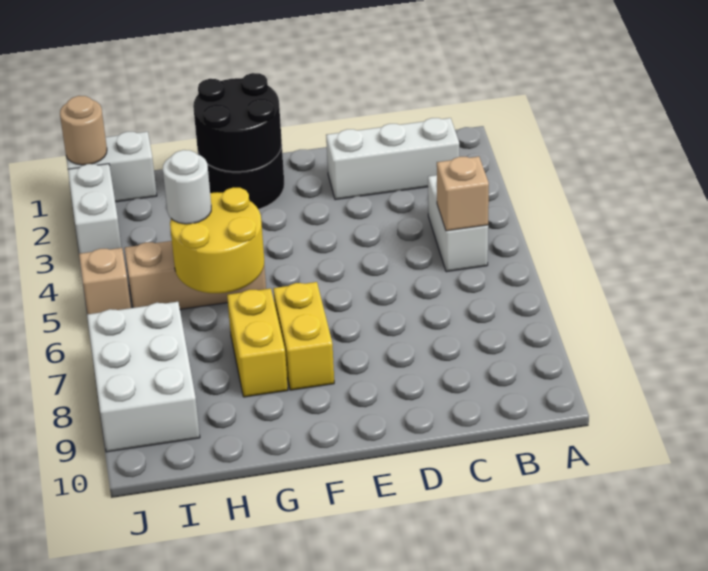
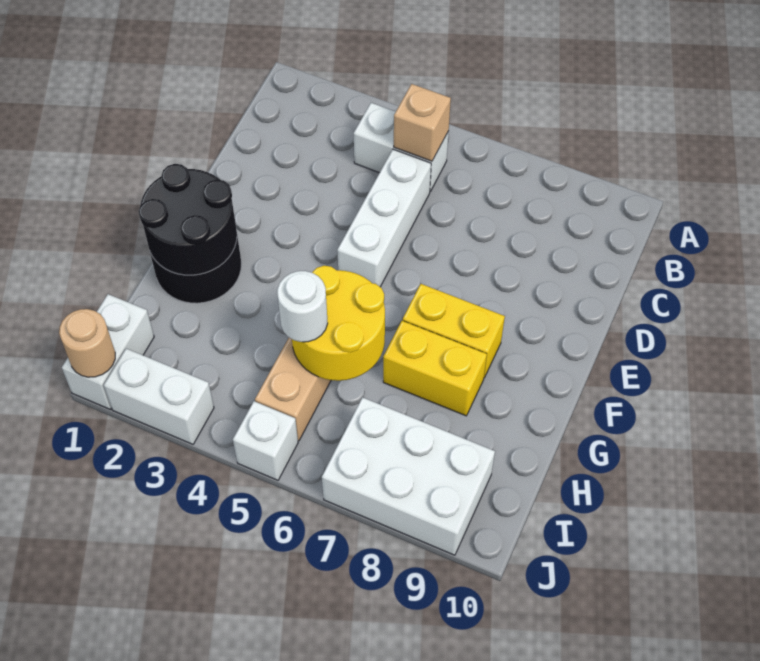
white brick B2:D2 level 1 -> white brick C5:E5 level 1
tan brick J5 level 1 -> white brick J5 level 1

